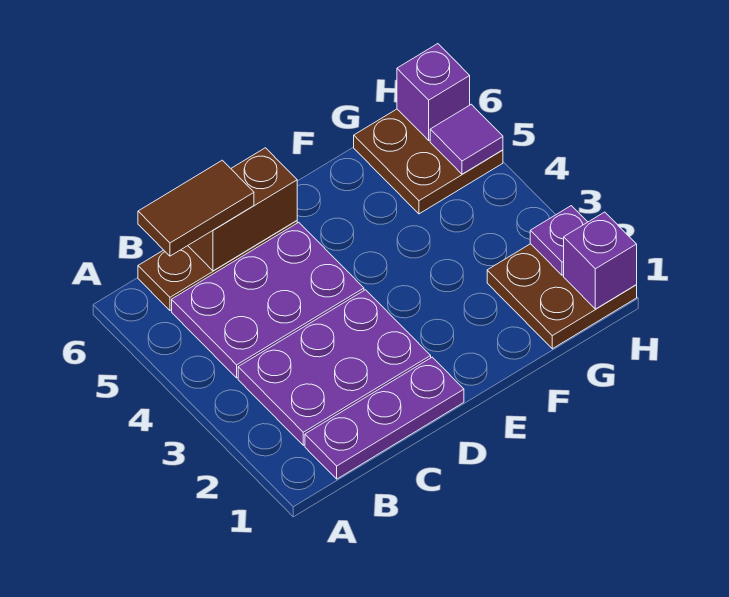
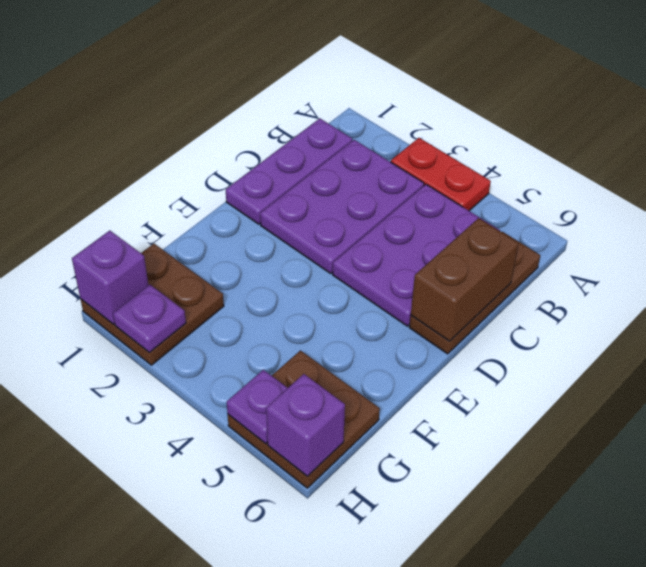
none -> red plate A3:A4 level 1
brown tile B6:C6 level 3 -> none
purple tile H5 level 2 -> purple plate H5 level 2

